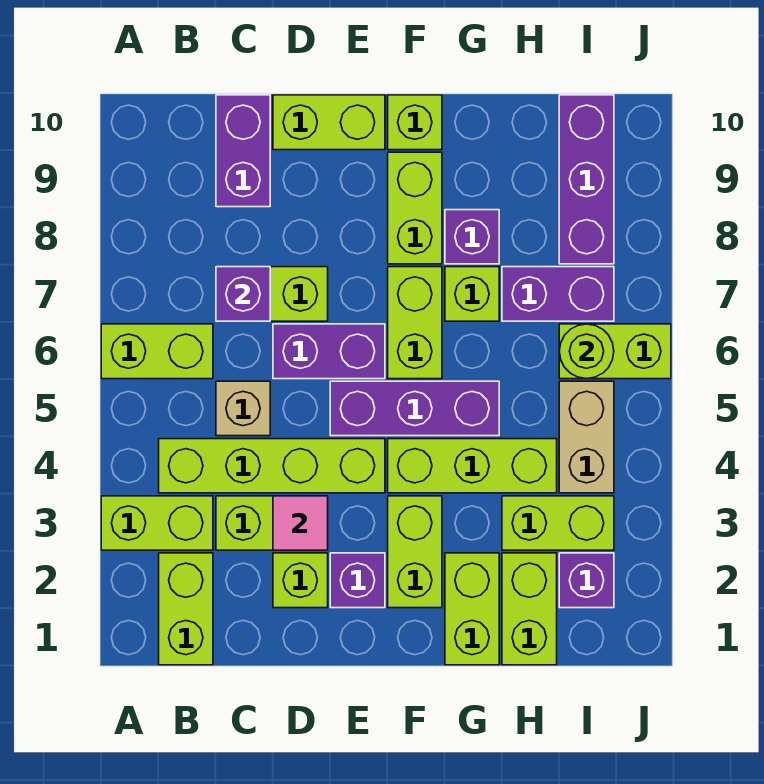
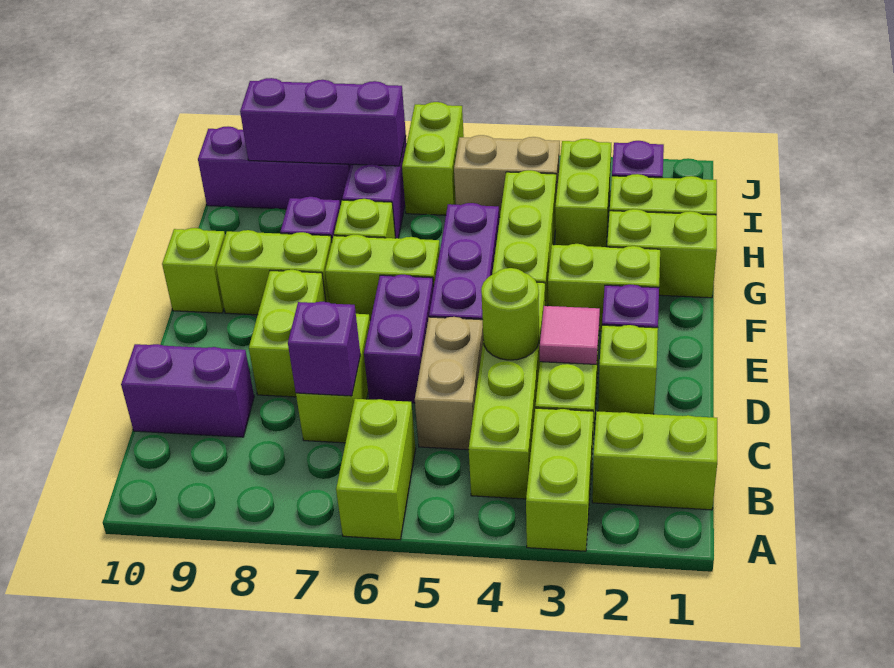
tan brick C5 level 1 -> tan brick C5:D5 level 1
lime brick D10:E10 level 1 -> lime brick D8:E8 level 1
lime round brick I6 level 2 -> lime round brick D4 level 2
none -> purple brick I7:I9 level 2

